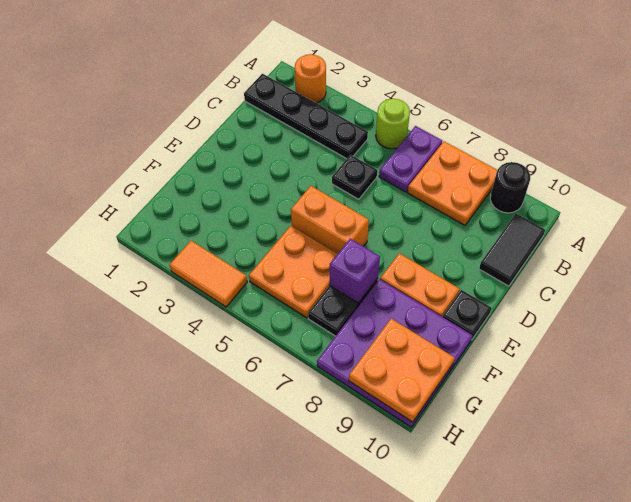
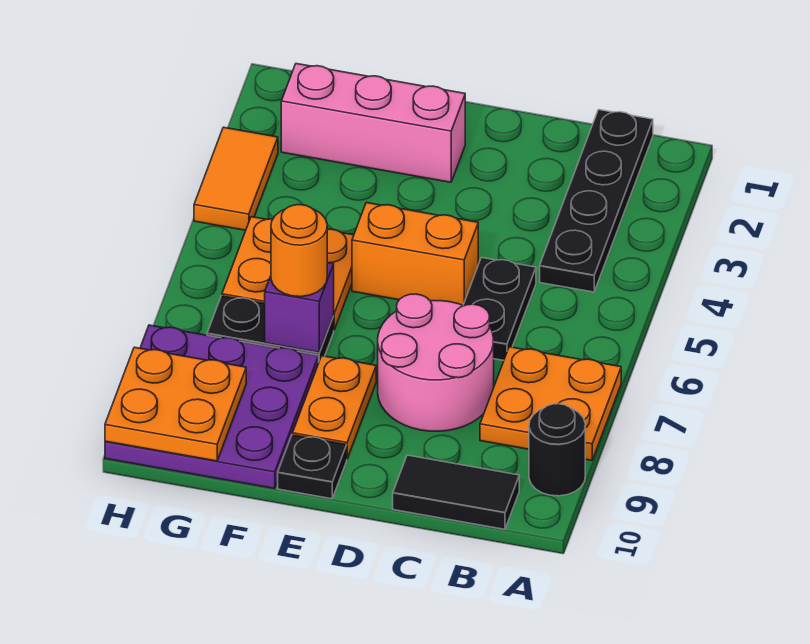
orange round brick A2 level 1 -> orange round brick F7 level 3
lime round brick A5 level 1 -> none
purple plate A6:B6 level 1 -> none
black plate C5 level 1 -> black plate C5:C6 level 1
none -> pink round brick C7:D8 level 1
none -> pink brick E2:G2 level 1
orange brick E5:E6 level 1 -> orange brick D5:E5 level 1

